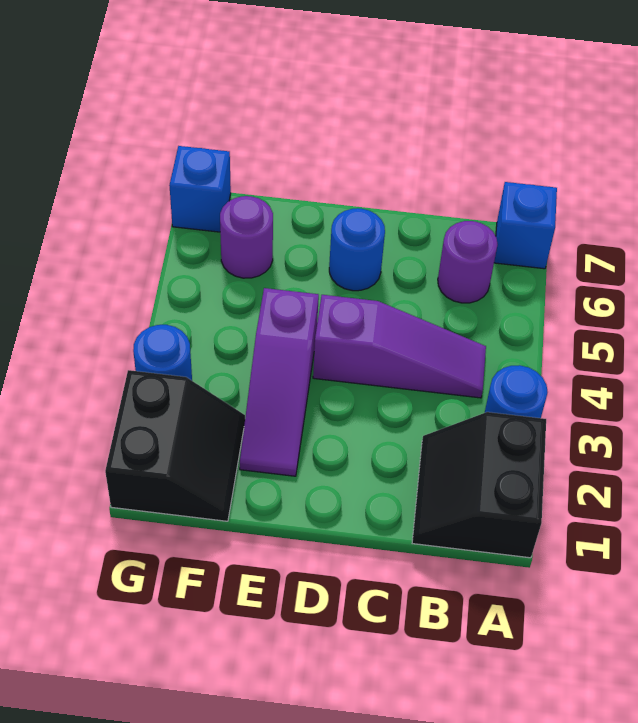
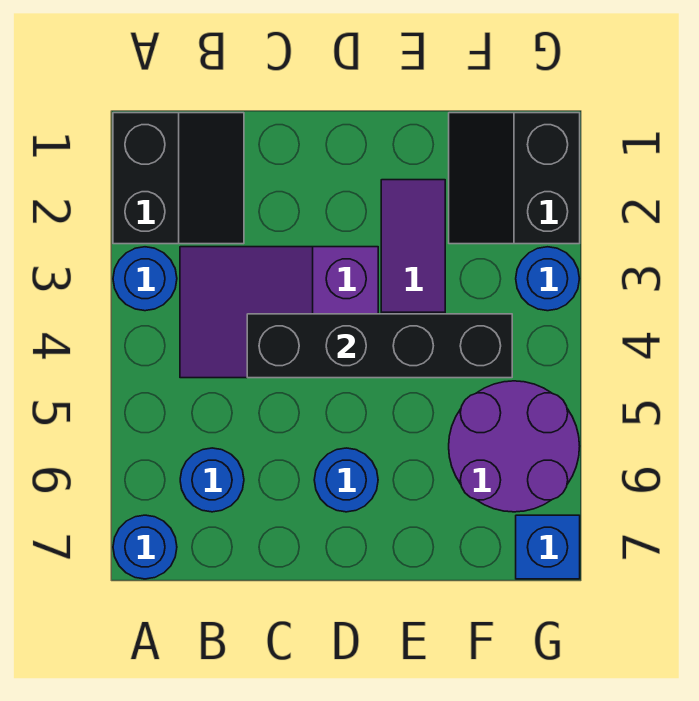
blue brick A7 level 1 -> blue round brick A7 level 1
purple slope B4:D4 level 1 top D -> purple slope B3:D4 level 1 top D
purple round brick B6 level 1 -> blue round brick B6 level 1
none -> black brick C4:F4 level 2
purple round brick F6 level 1 -> purple round brick F5:G6 level 1

